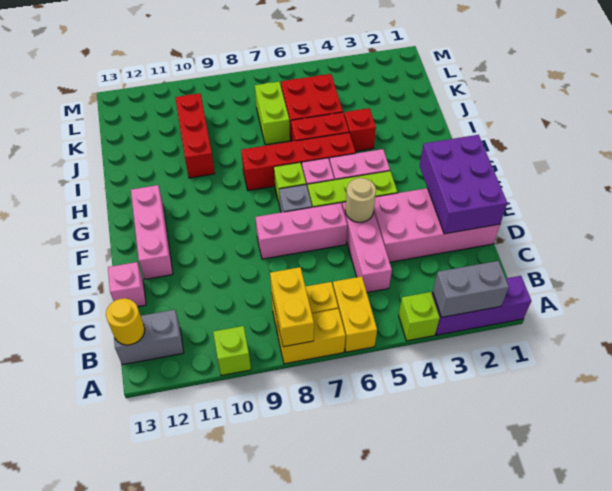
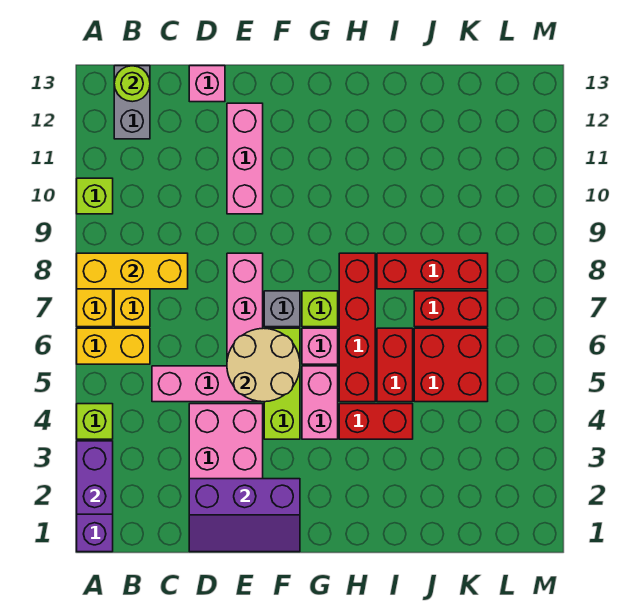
grey brick A2:A3 level 2 -> purple brick A2:A3 level 2
yellow brick A8:B8 level 2 -> yellow brick A8:C8 level 2
yellow round brick B13 level 2 -> lime round brick B13 level 2
purple brick D1:F2 level 2 -> purple slope D1:F2 level 2 top 2
tan round brick E5 level 2 -> tan round brick E5:F6 level 2
pink brick E12:G12 level 1 -> pink brick E10:E12 level 1
red brick I4 level 1 -> red brick H4:I4 level 1
red brick I10:K10 level 1 -> red brick I8:K8 level 1
lime brick J7:K7 level 1 -> red brick J7:K7 level 1

